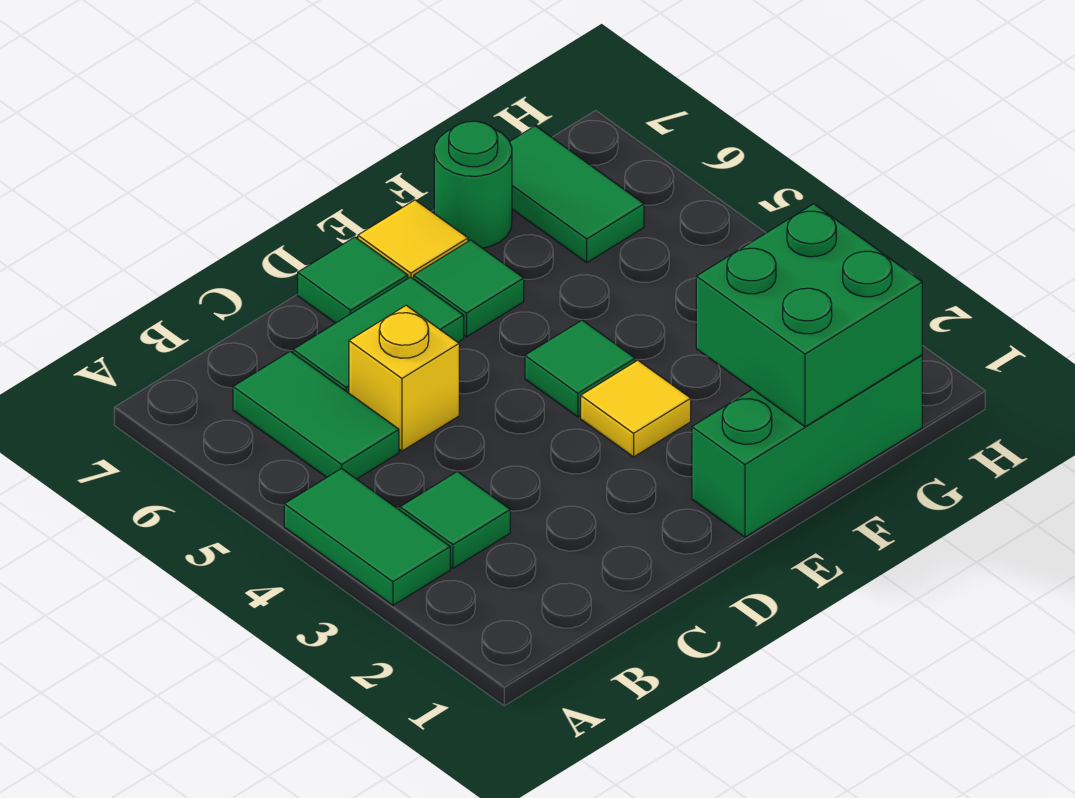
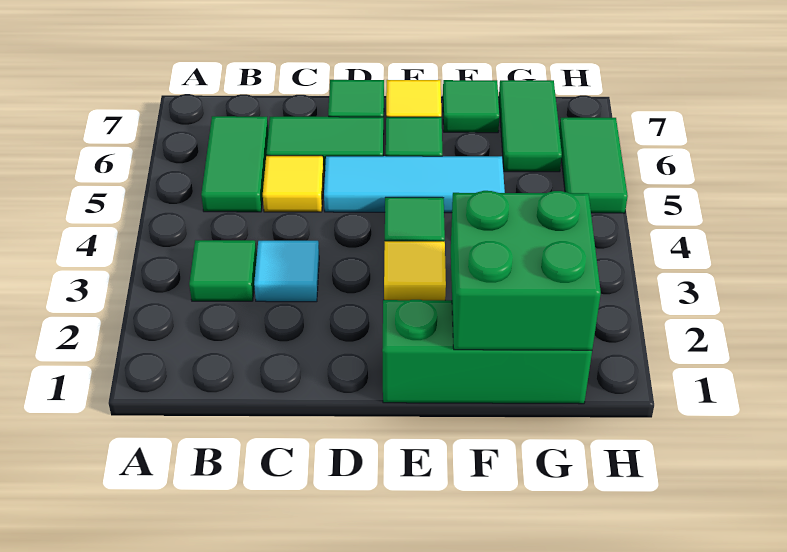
green tile A3:A4 level 1 -> green tile H5:H6 level 1
none -> cyan tile C3 level 1
yellow brick C5 level 1 -> yellow tile C5 level 1
none -> cyan tile D5:F5 level 1
green round brick F7 level 1 -> green tile F7 level 1

